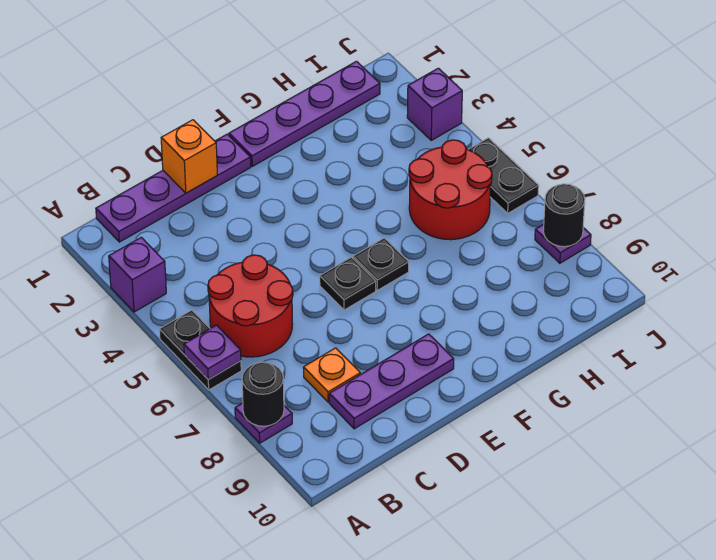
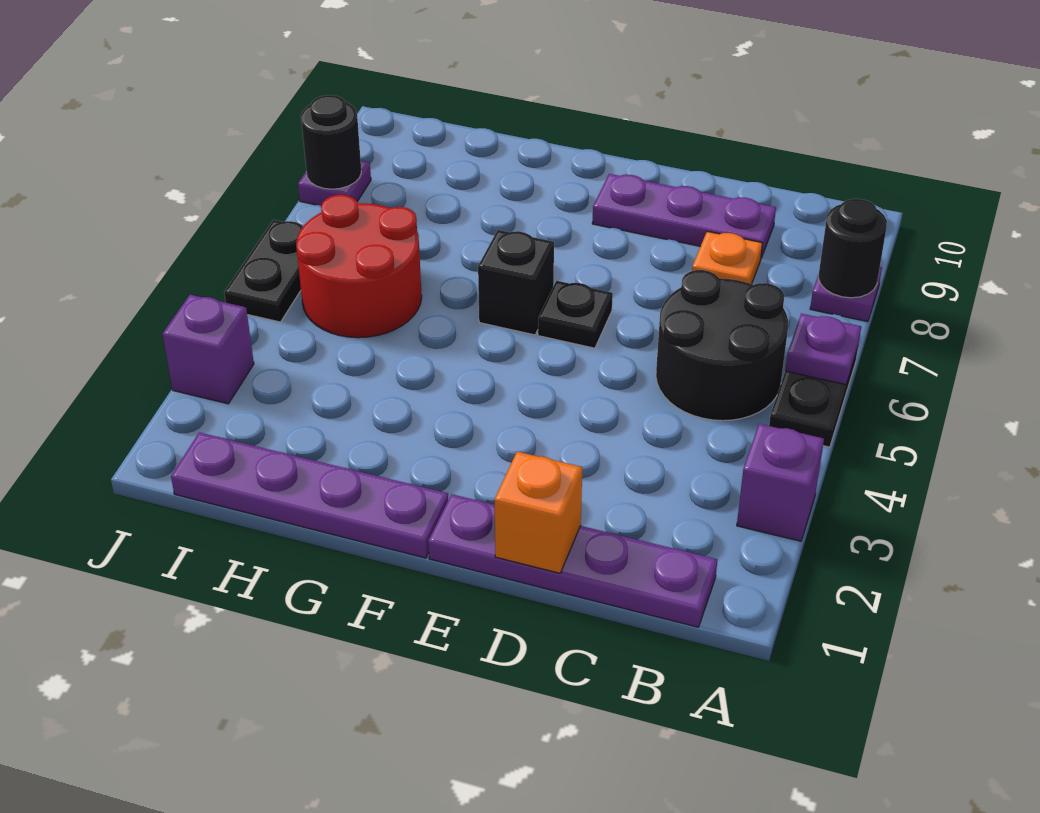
red round brick B5:C6 level 1 -> black round brick B5:C6 level 1
black plate F6 level 1 -> black brick F6 level 1

